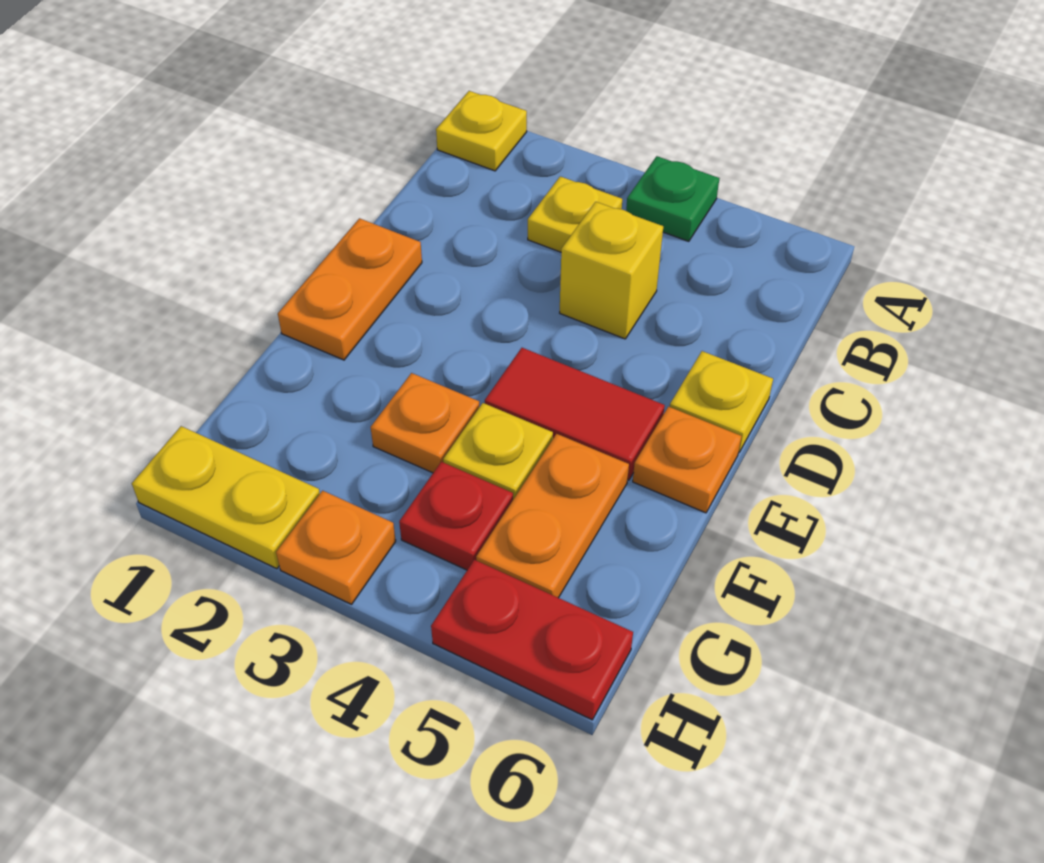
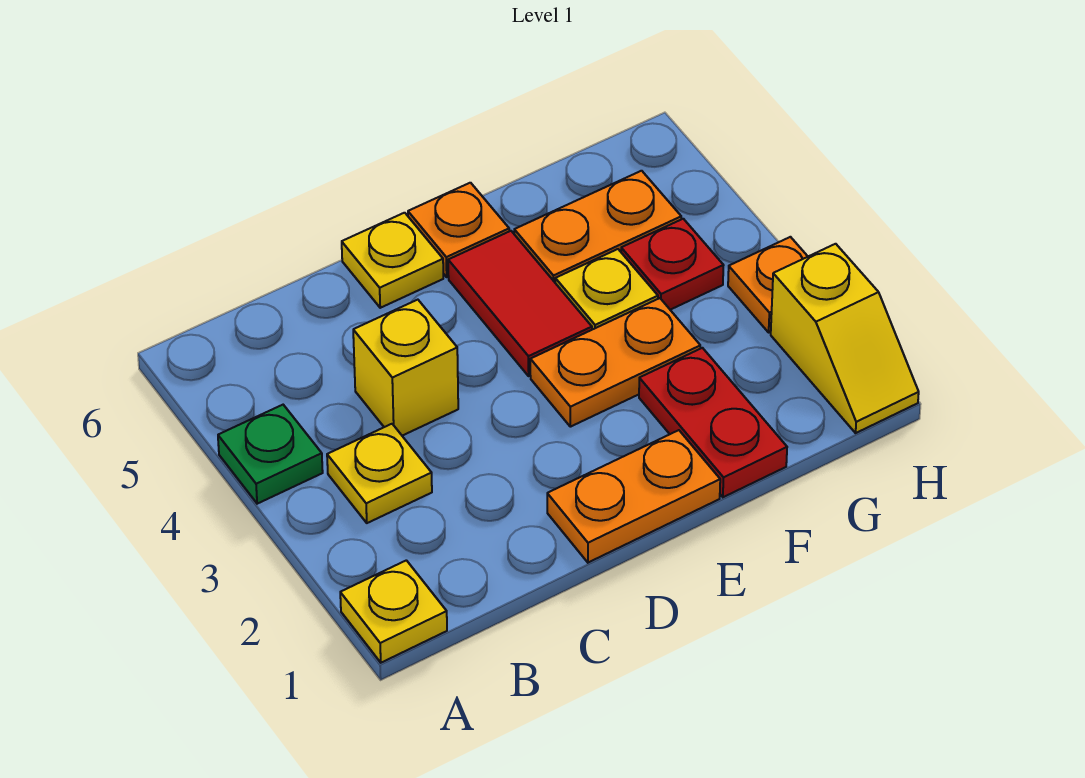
orange plate F3 level 1 -> orange plate E3:F3 level 1
yellow plate H1:H2 level 1 -> yellow slope H1:H2 level 1 top 2
red plate H5:H6 level 1 -> red plate F1:F2 level 1

